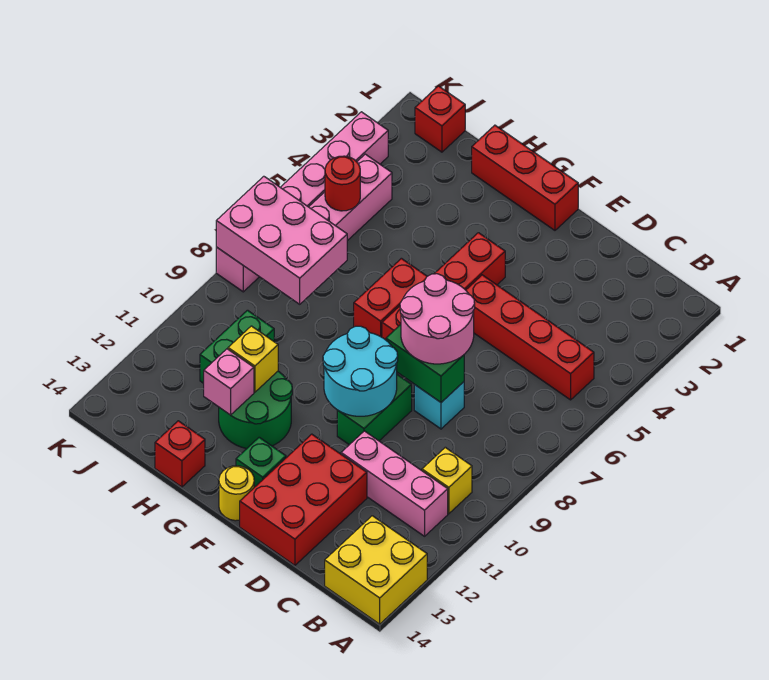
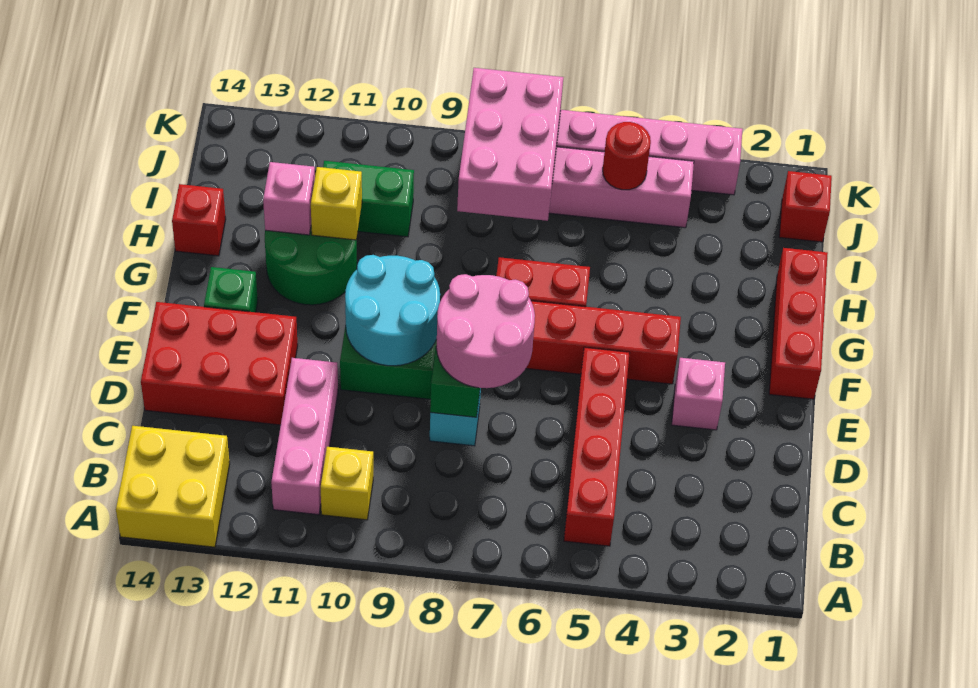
none -> pink brick E3 level 1
yellow round brick F14 level 1 -> none

